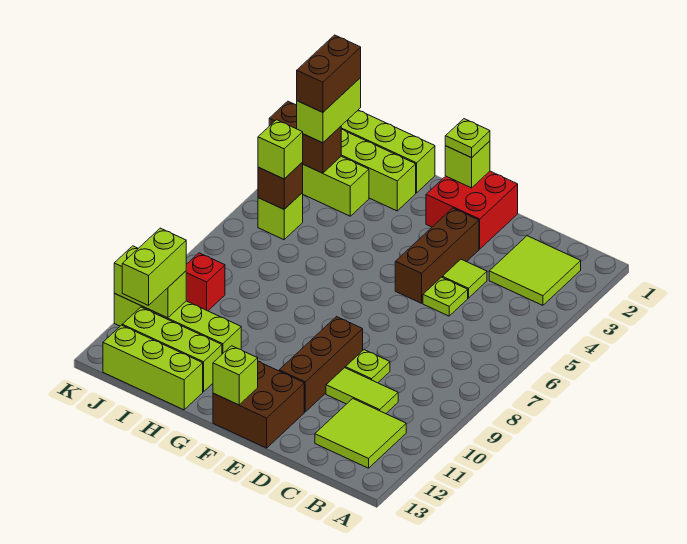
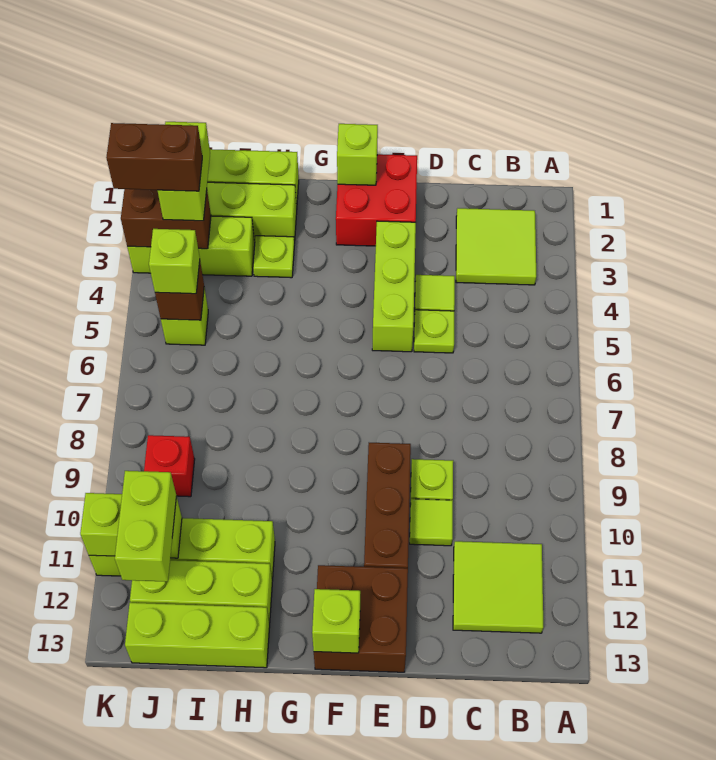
lime tile C10:D10 level 1 -> lime tile D10 level 1
brown brick E3:E5 level 1 -> lime brick E3:E5 level 1
lime plate F1 level 3 -> lime plate H3 level 1
brown brick J2:J3 level 4 -> brown brick J3:K3 level 4

